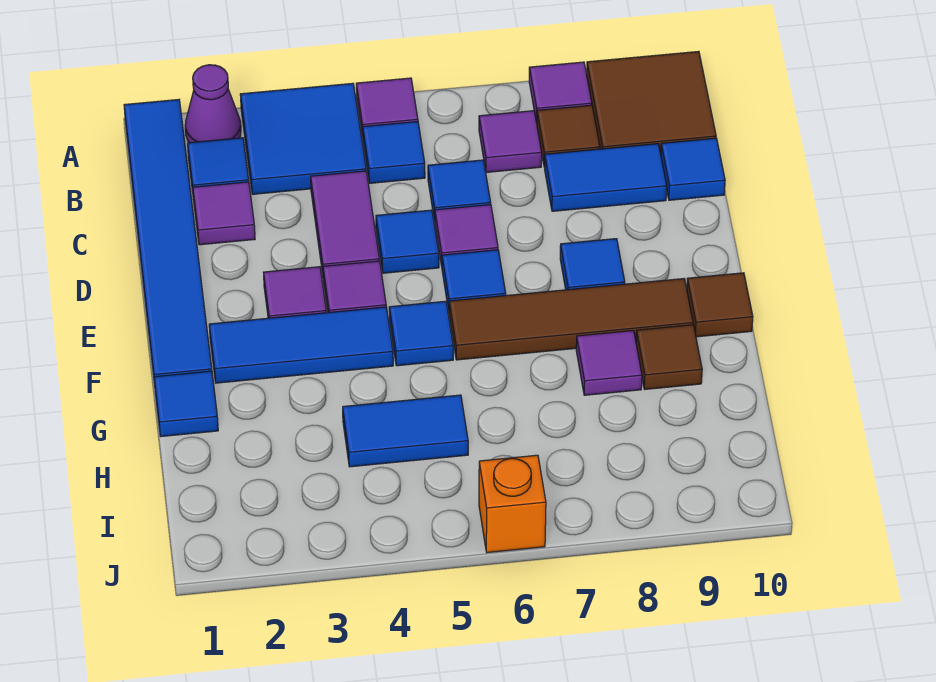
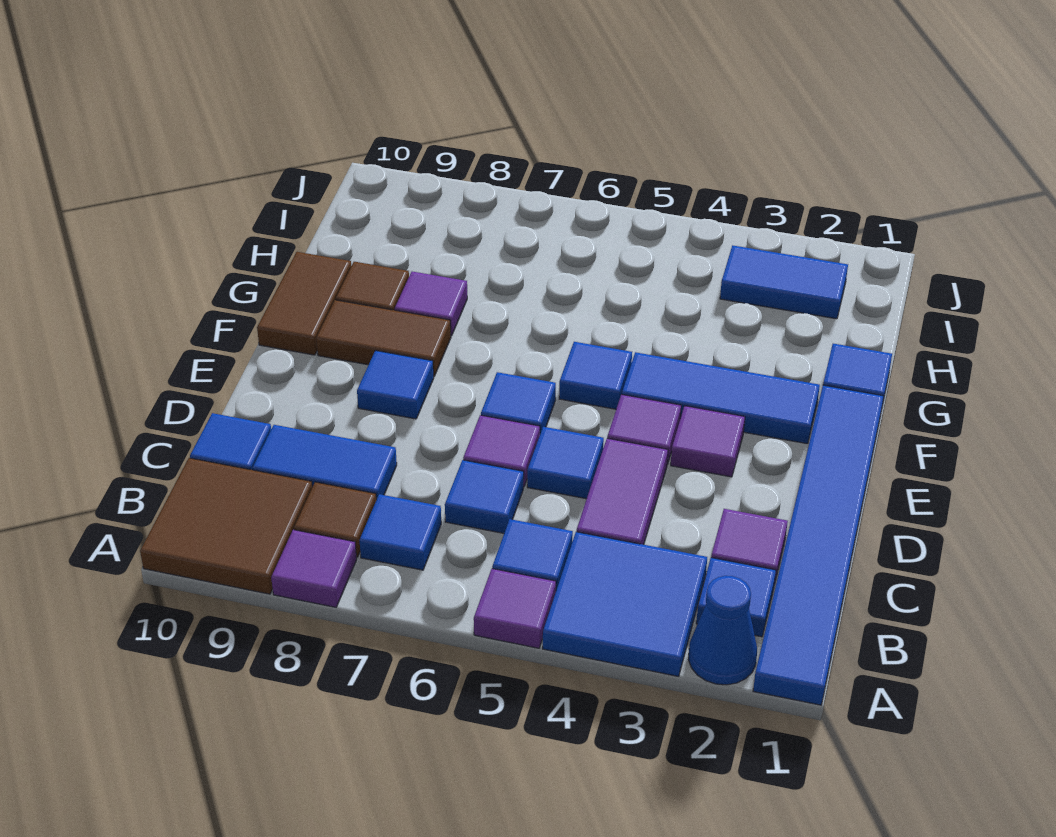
purple cone A2 level 1 -> blue cone A2 level 1
purple tile B7 level 1 -> blue tile B7 level 1
brown tile F6:F9 level 1 -> brown tile F8:F9 level 1
brown tile F10 level 1 -> brown tile F10:G10 level 1
blue tile H4:H5 level 1 -> blue tile I2:I3 level 1
orange brick J6 level 1 -> none

